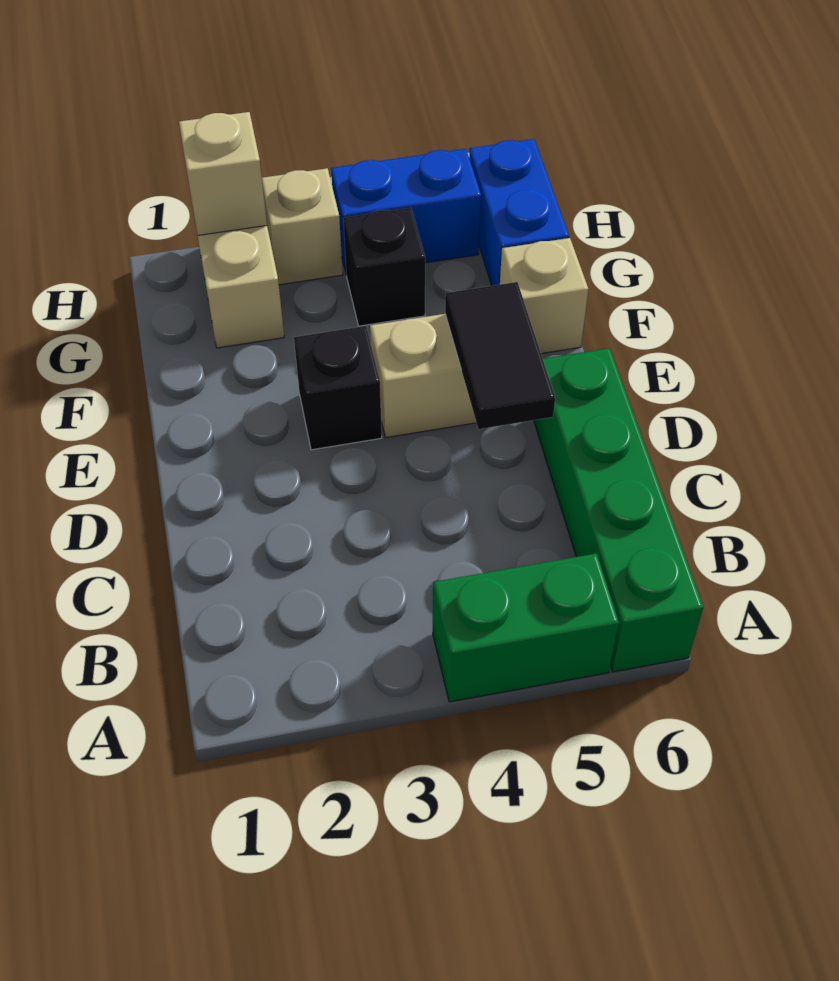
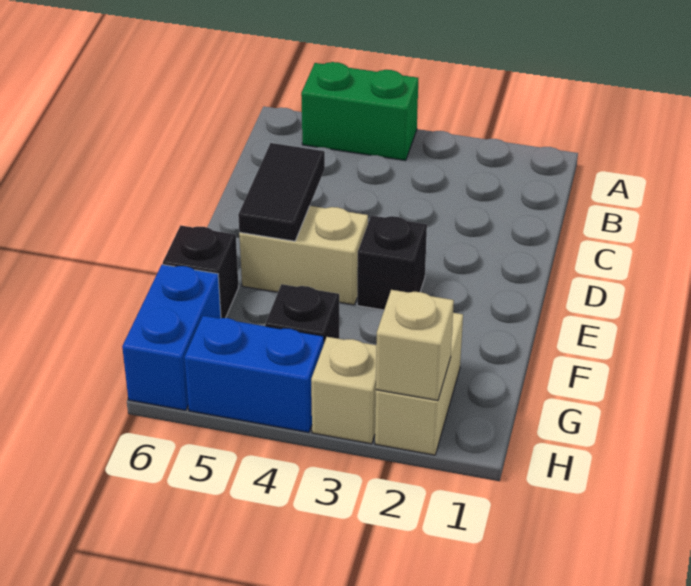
green brick A6:D6 level 1 -> none
tan brick F6 level 1 -> black brick F6 level 1

